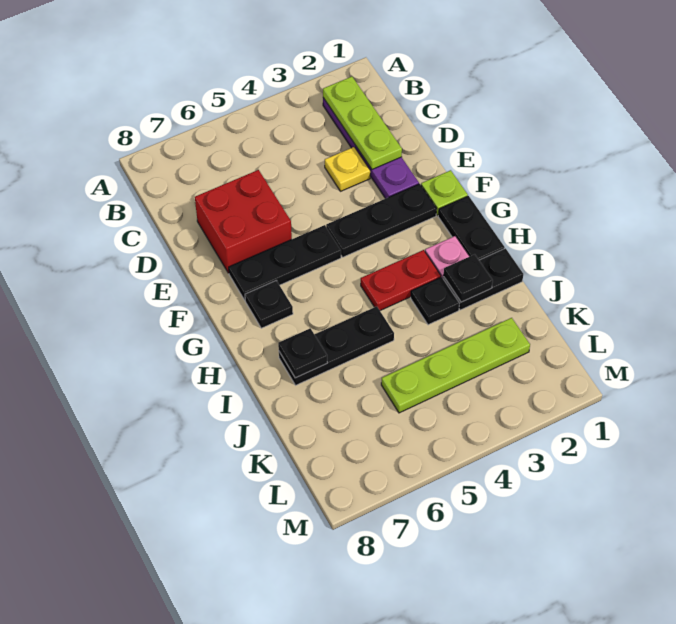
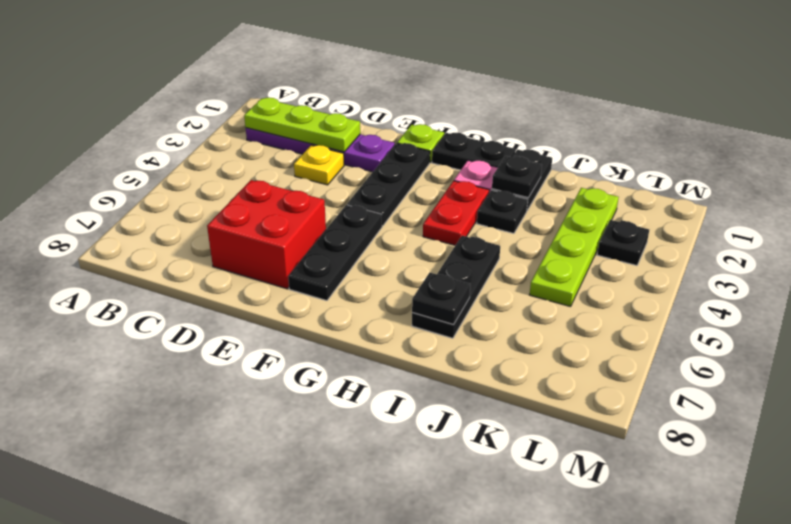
black plate G7 level 1 -> black plate L3 level 1

